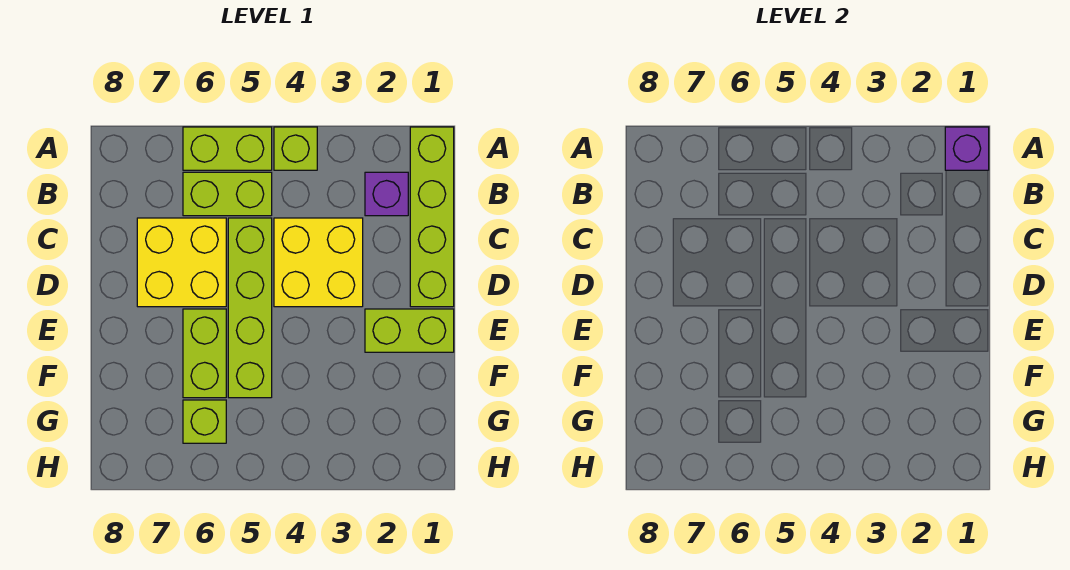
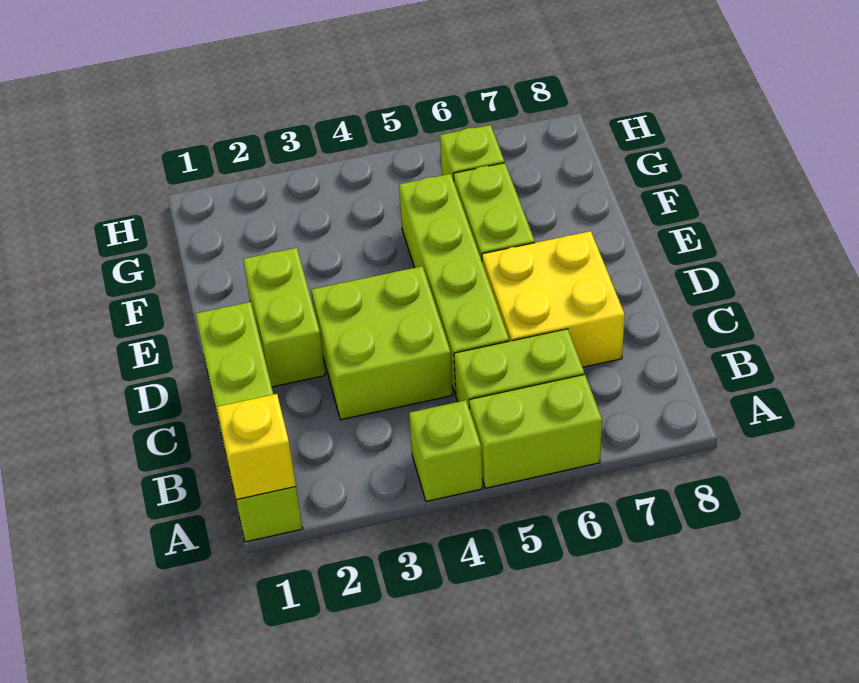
purple brick A1 level 2 -> yellow brick A1 level 2
purple brick B2 level 1 -> none
yellow brick C3:D4 level 1 -> lime brick C3:D4 level 1
lime brick E1:E2 level 1 -> lime brick D2:E2 level 1

